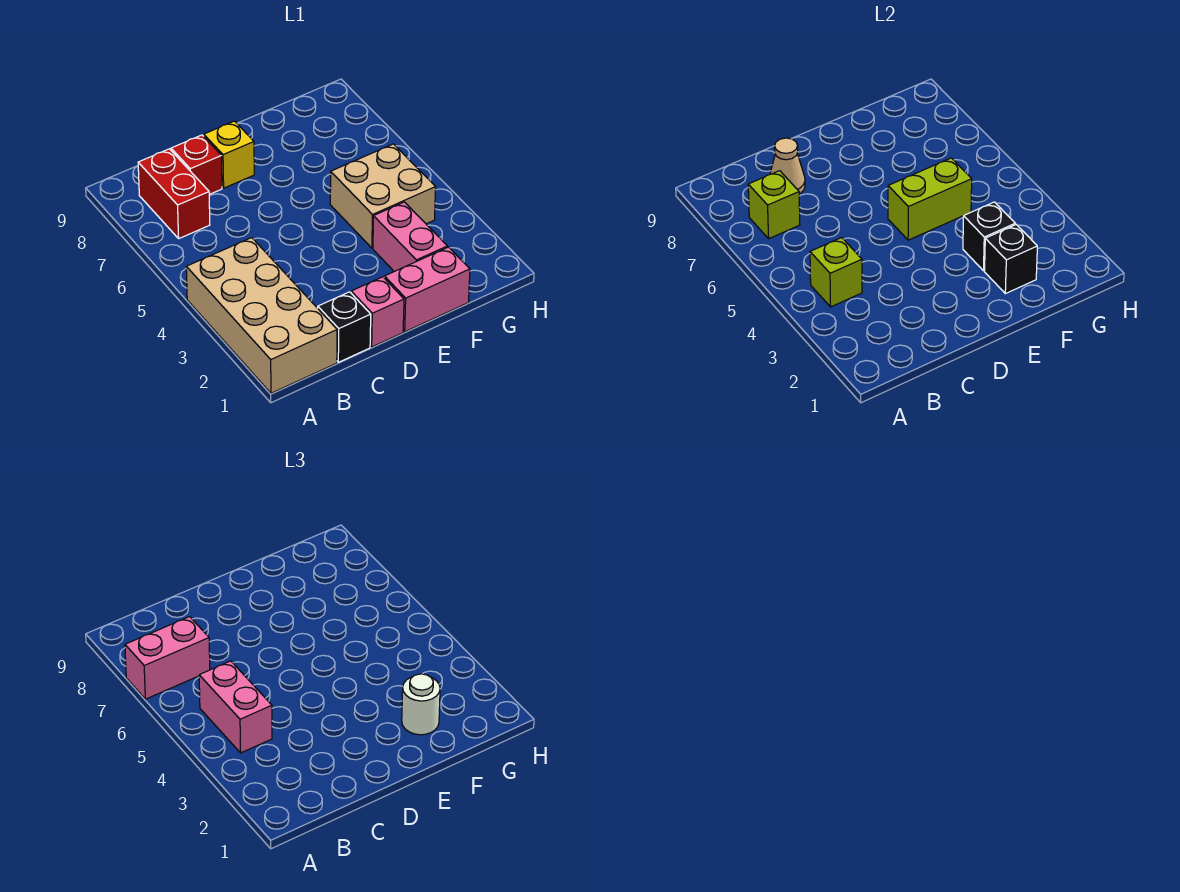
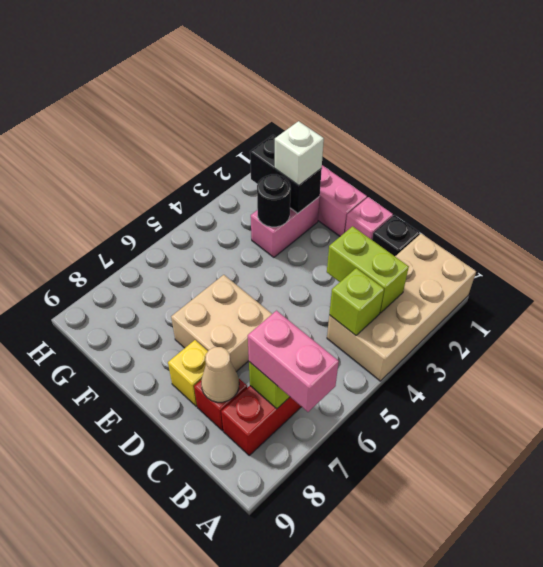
pink brick B4:B5 level 3 -> none
lime brick E5:F5 level 2 -> lime brick B3:C3 level 2
black brick F2 level 2 -> black brick F2:G2 level 2
white round brick F2 level 3 -> white brick F2 level 3
black brick F3 level 2 -> black round brick F3 level 2
tan brick F4:G5 level 1 -> tan brick D6:E7 level 1

